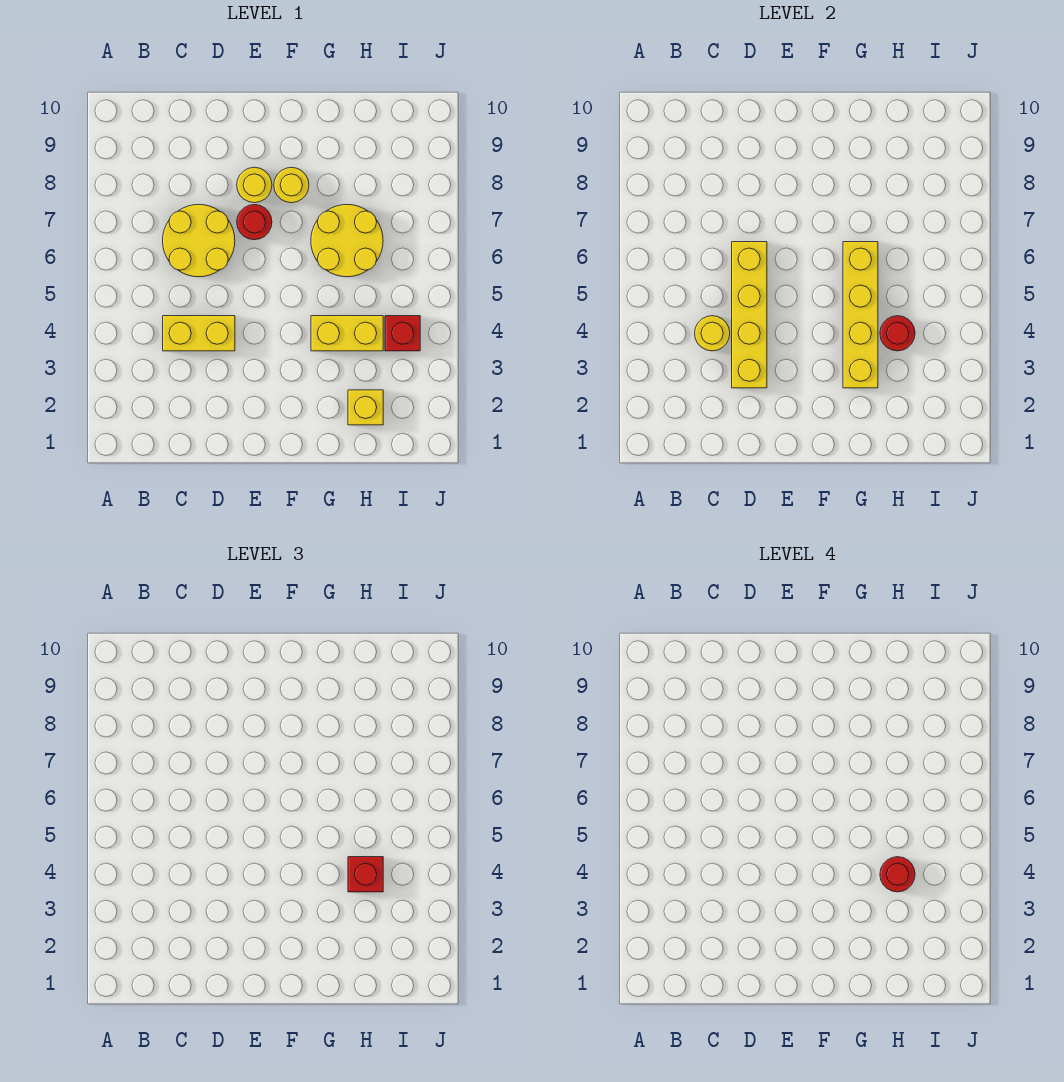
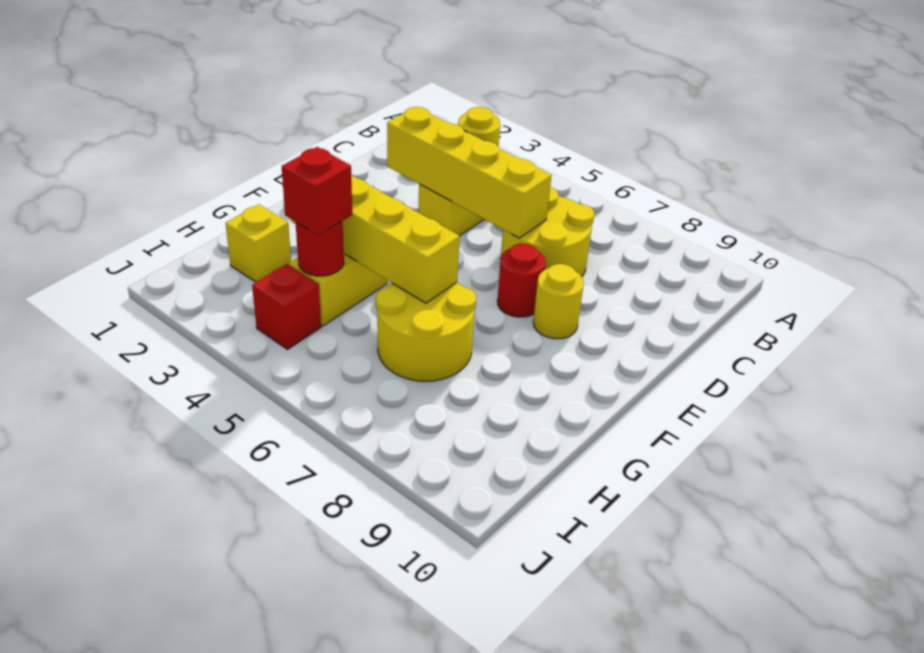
yellow round brick F8 level 1 -> none
red round brick H4 level 4 -> none

